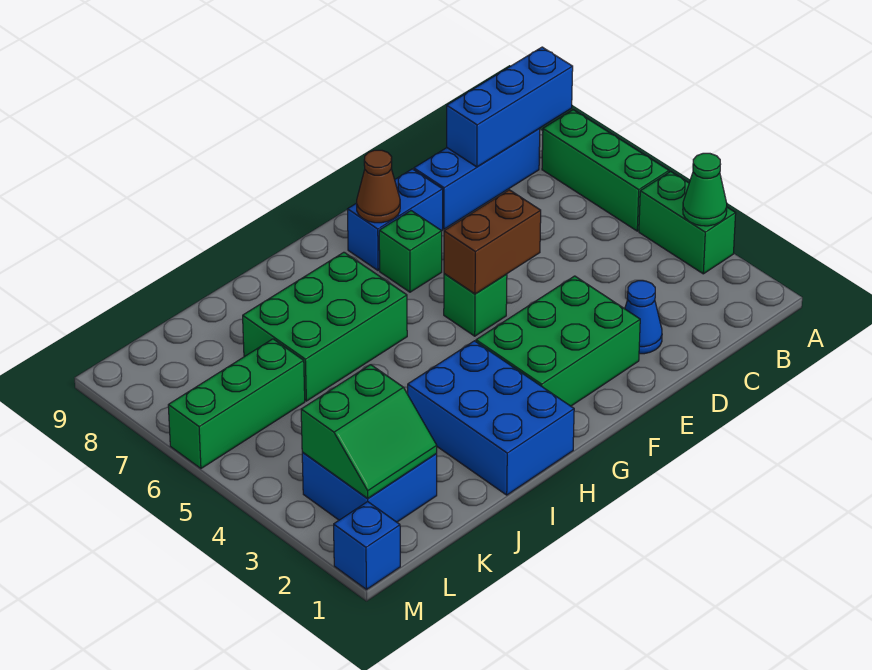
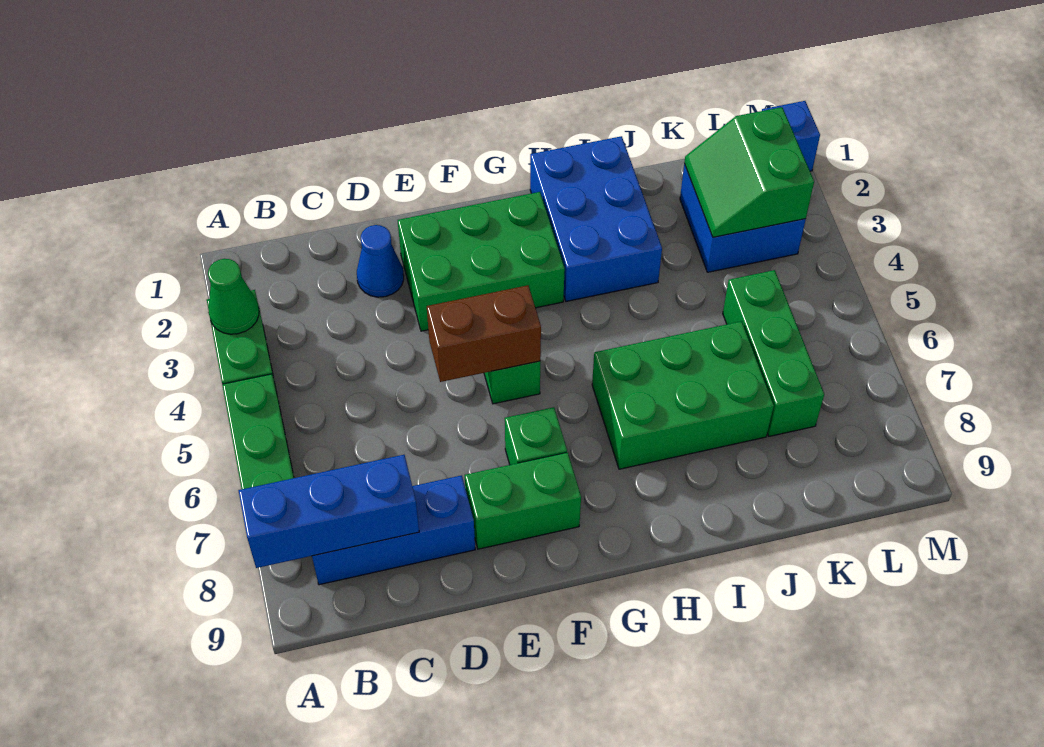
blue brick E8:F8 level 1 -> green brick E8:F8 level 1
brown cone F8 level 2 -> none
green slope K2:L3 level 2 top 3 -> green slope K2:L3 level 2 top L
green brick K6:M6 level 1 -> green brick K5:K7 level 1

